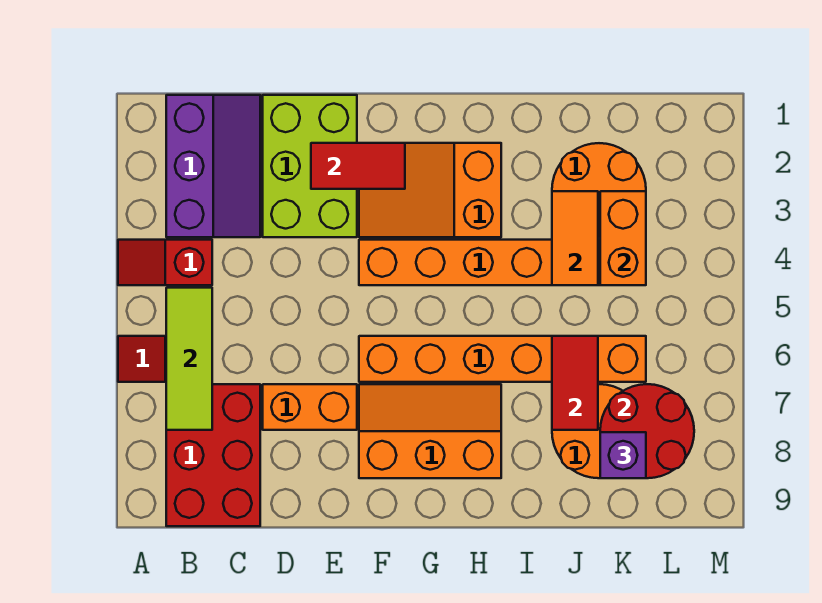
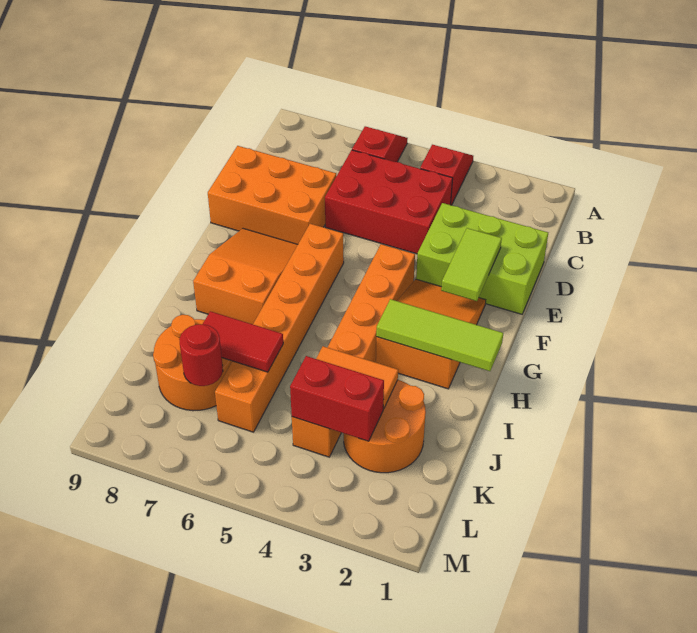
purple slope B1:C3 level 1 top B -> none
lime tile B5:B7 level 2 -> lime tile H1:H3 level 2
red brick B7:C9 level 1 -> red brick C4:D6 level 1
orange brick D7:E7 level 1 -> orange brick D7:E9 level 1
red tile E2:F2 level 2 -> lime tile E2:F2 level 2
orange slope F7:H8 level 1 top 8 -> orange slope F7:H8 level 1 top H
orange brick K3:K4 level 2 -> red brick K3:K4 level 2
red round brick K7:L8 level 2 -> red round brick K7 level 2
purple brick K8 level 3 -> none

